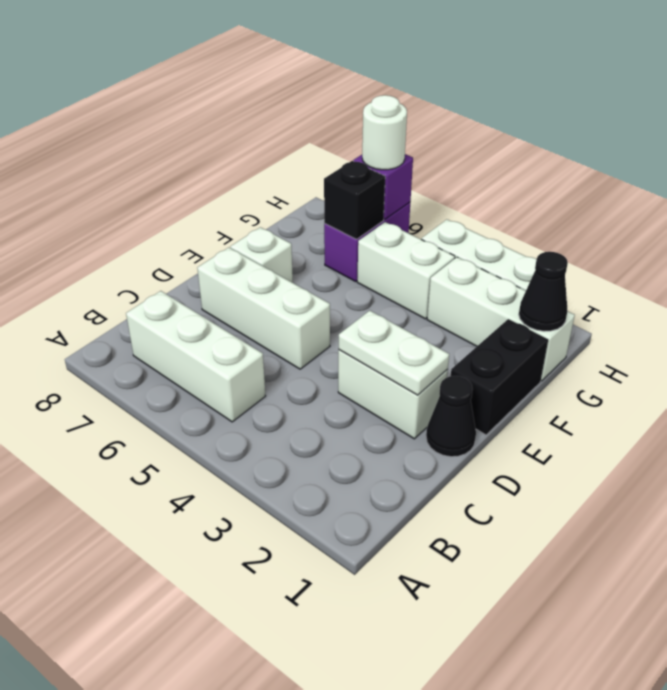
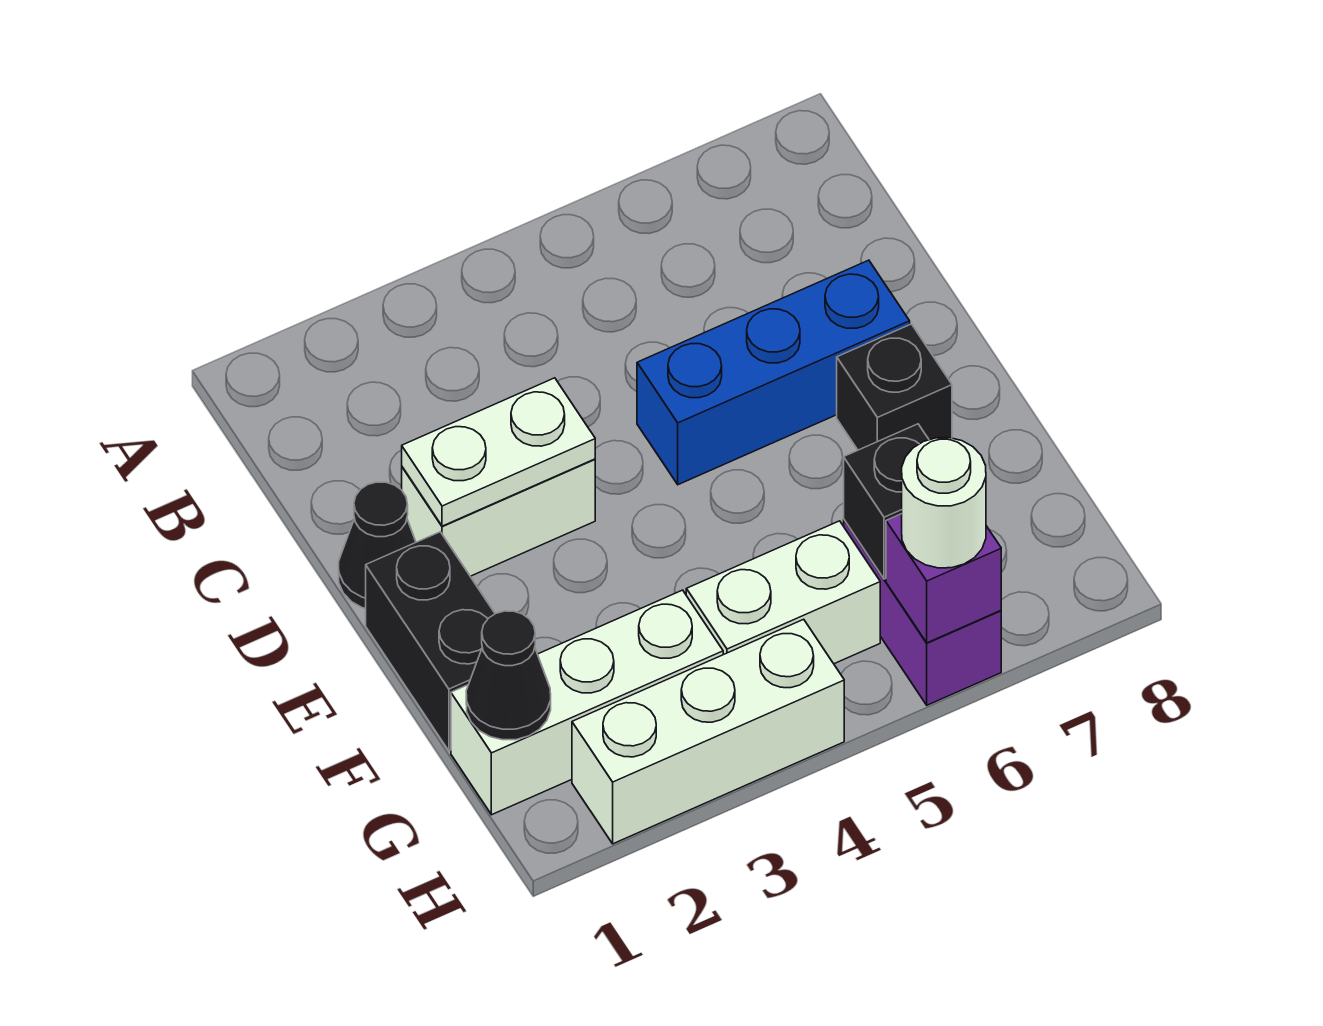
white brick B5:B7 level 1 -> none
white brick D5:D7 level 1 -> blue brick D5:D7 level 1
white brick E7 level 1 -> black brick E7 level 1

